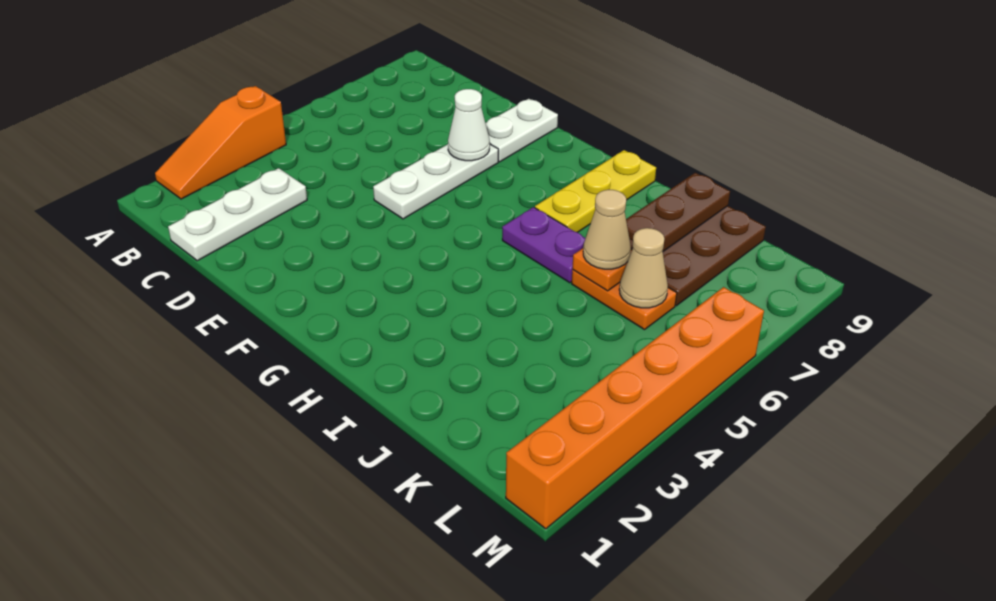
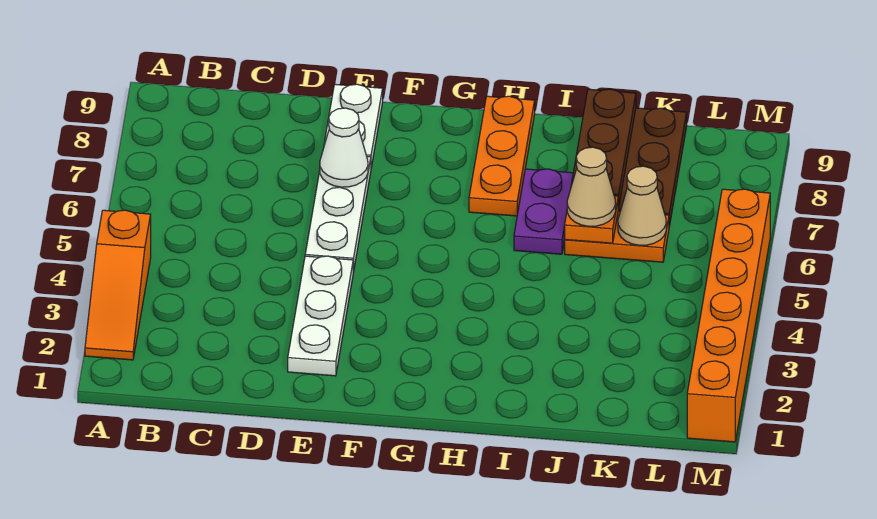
white plate C1:C3 level 1 -> white plate E2:E4 level 1
purple plate H6:I6 level 1 -> purple plate I6:I7 level 1
yellow plate H7:H9 level 1 -> orange plate H7:H9 level 1

